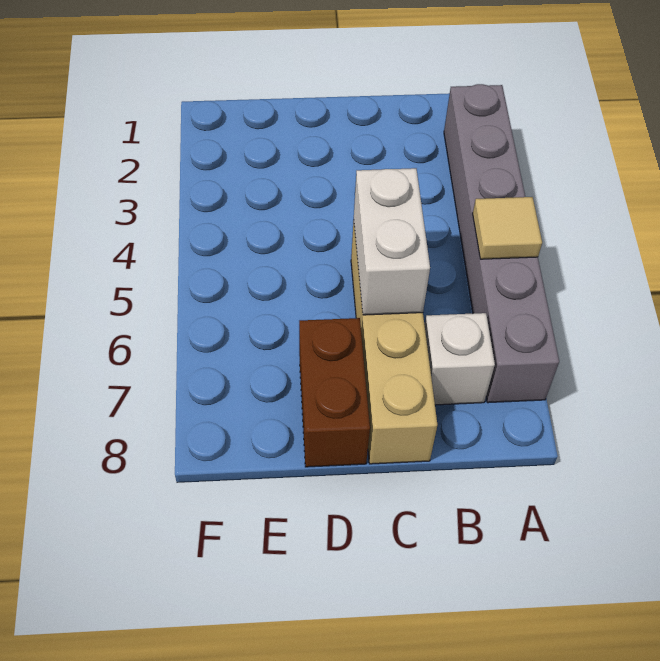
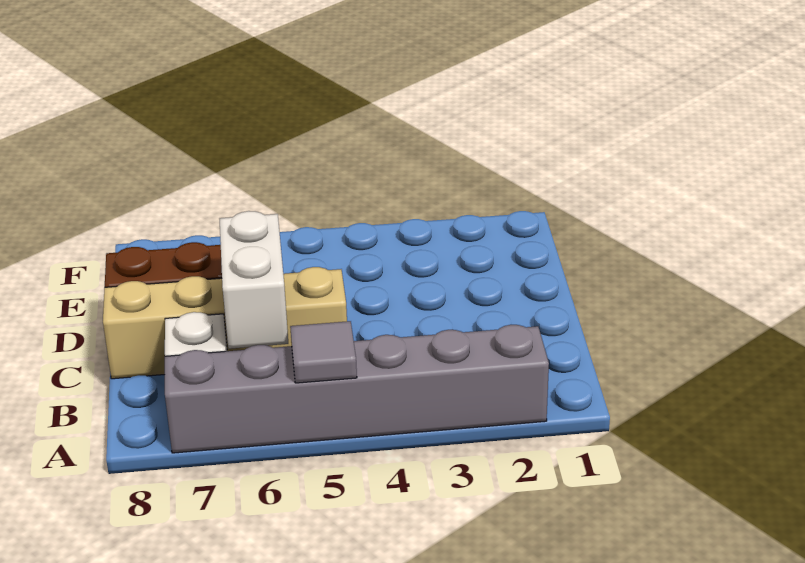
tan tile A5 level 2 -> grey tile A5 level 2
white brick C5:C6 level 2 -> white brick B6:C6 level 2

